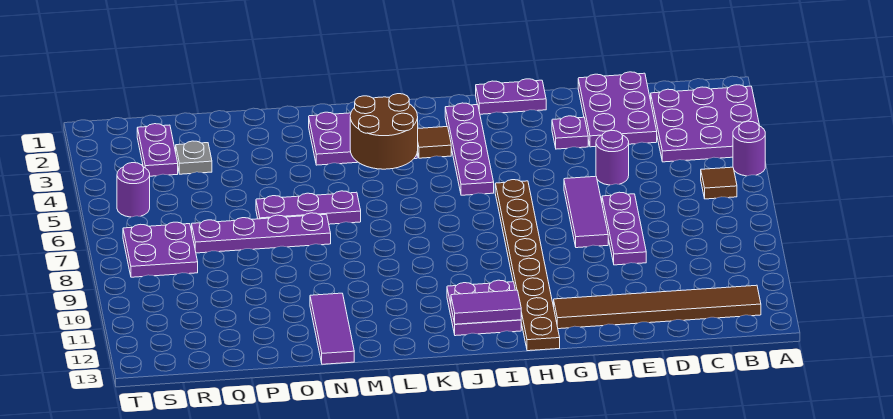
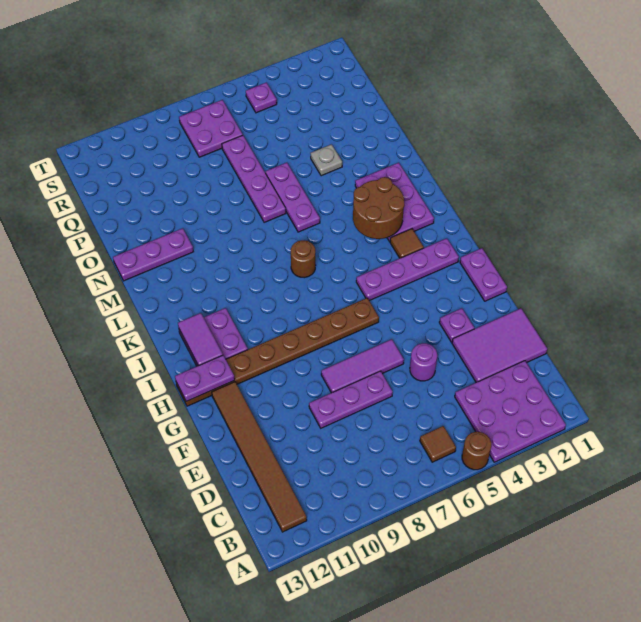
purple round brick A5 level 1 -> brown round brick A5 level 1
purple plate D1:E3 level 1 -> purple tile D1:E3 level 1
none -> brown round brick K7 level 1
purple tile N11:N13 level 1 -> purple plate N11:N13 level 1
grey plate Q3 level 1 -> grey plate O4 level 1
purple plate R2:R3 level 1 -> purple plate H12:H13 level 2
purple round brick S5 level 1 -> purple plate S5 level 1

